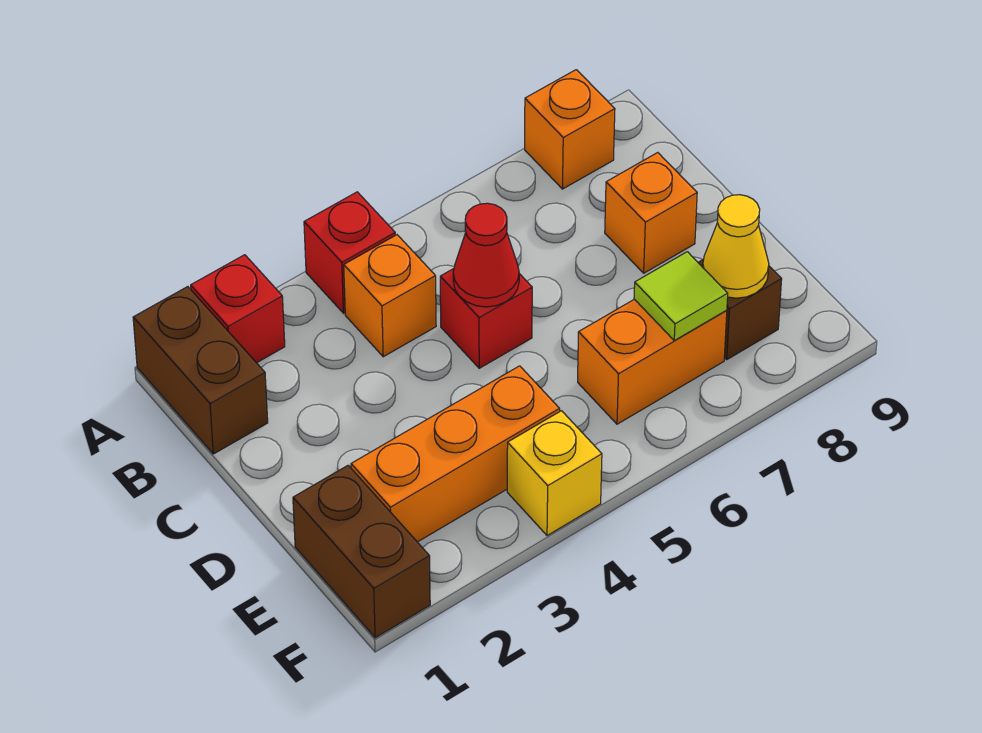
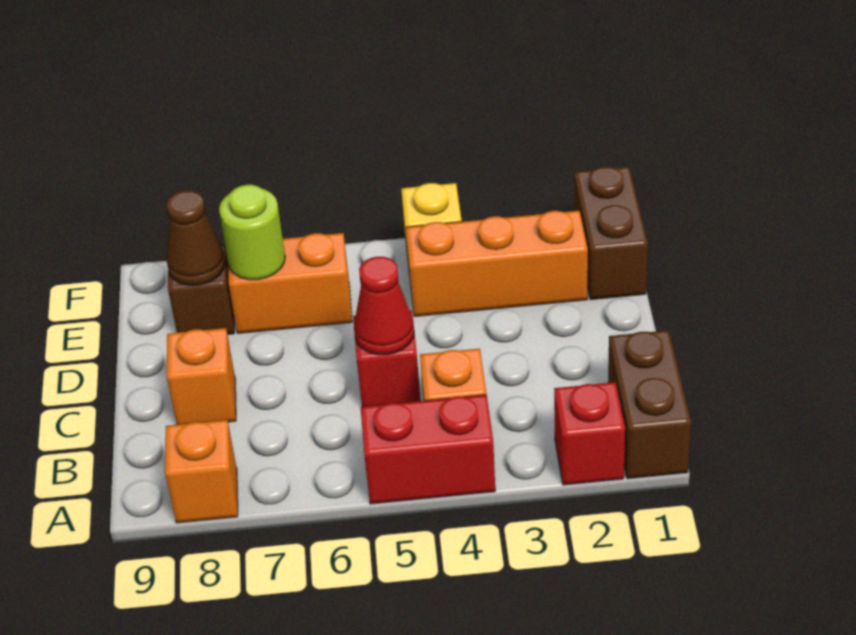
red brick A4 level 1 -> red brick A4:A5 level 1
lime tile E7 level 2 -> lime round brick E7 level 2
yellow cone E8 level 2 -> brown cone E8 level 2

